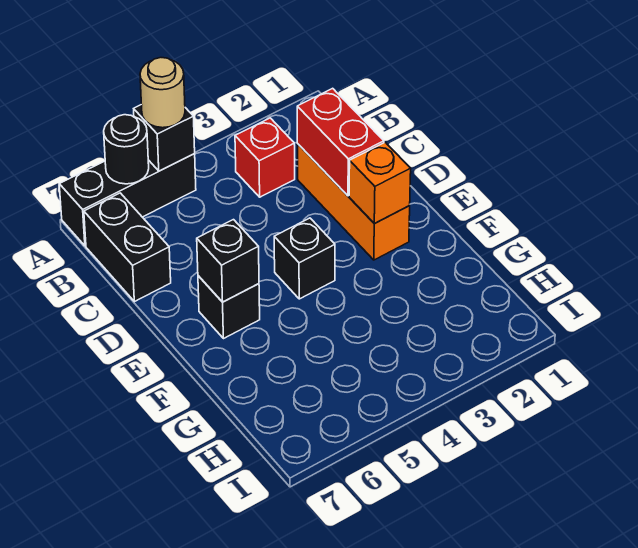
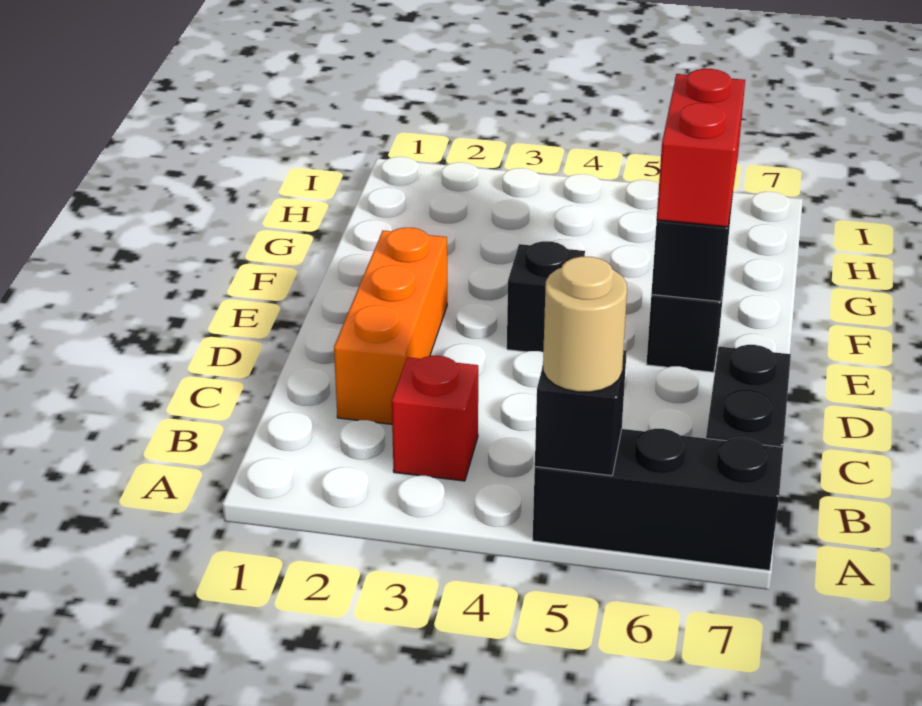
black round brick A6 level 2 -> none
red brick C2:D2 level 2 -> red brick E6:F6 level 3
orange brick E2 level 2 -> none

